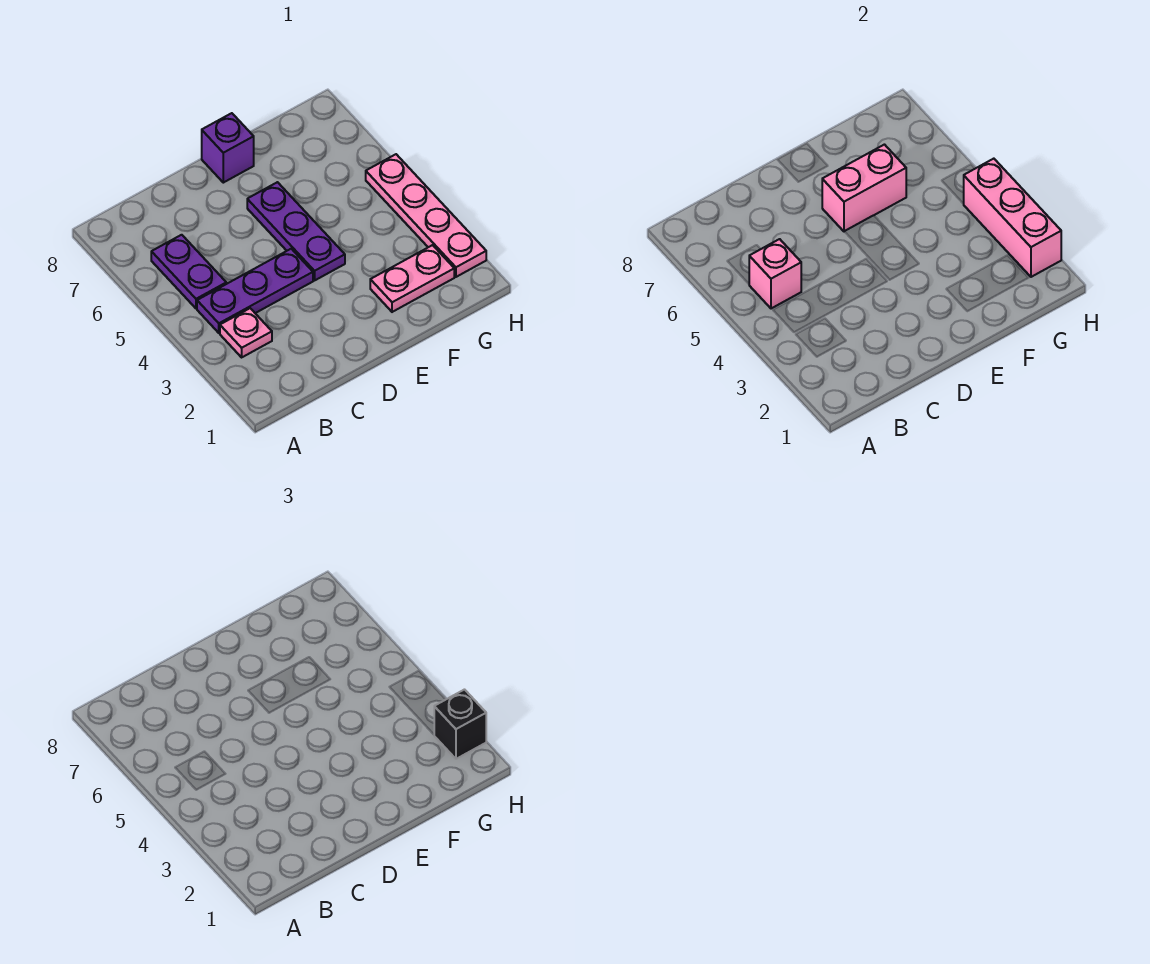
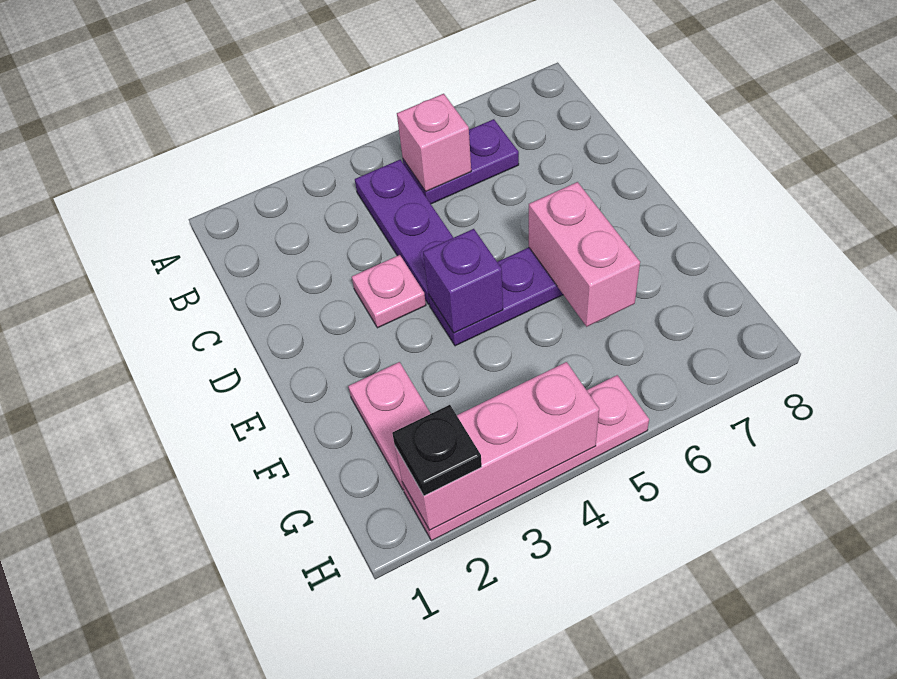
pink plate B3 level 1 -> pink plate D3 level 1
purple brick E8 level 1 -> purple brick E4 level 2
black brick H2 level 3 -> black plate H2 level 3

